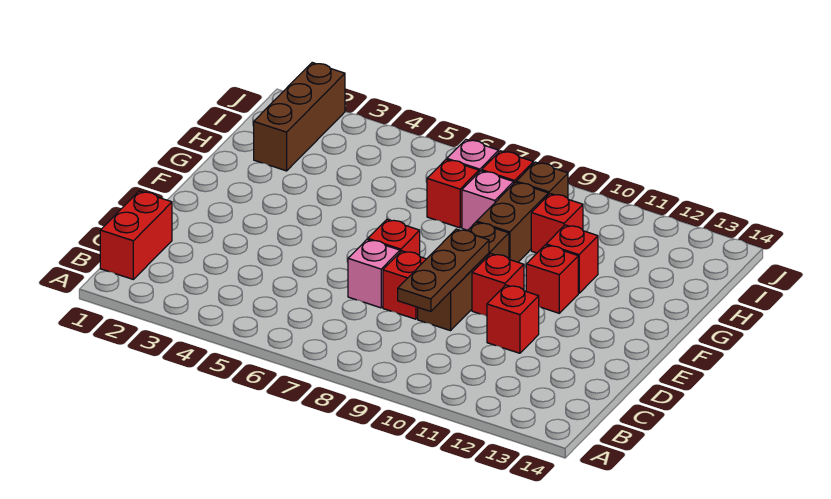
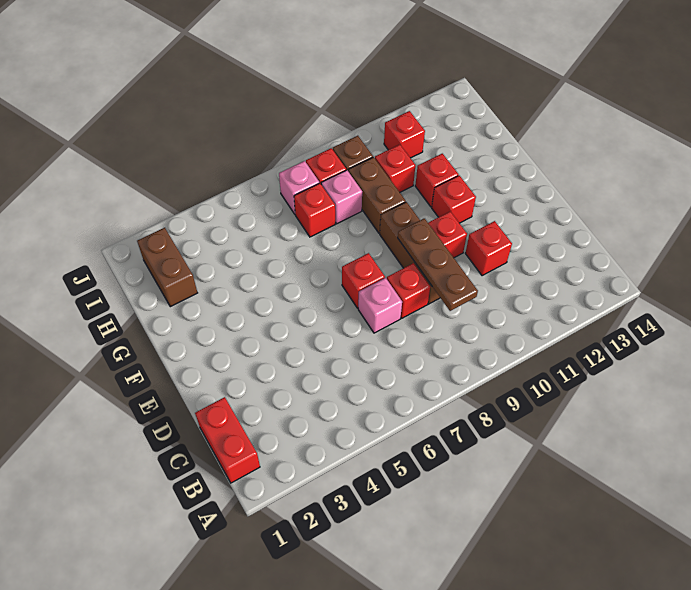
brown brick H2:J2 level 1 -> brown brick H2:I2 level 1
none -> red brick I11 level 1

